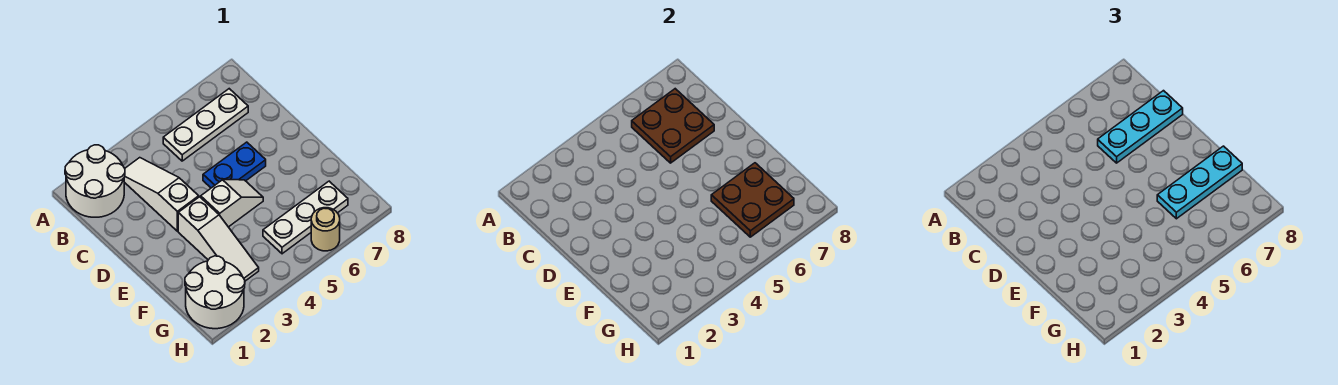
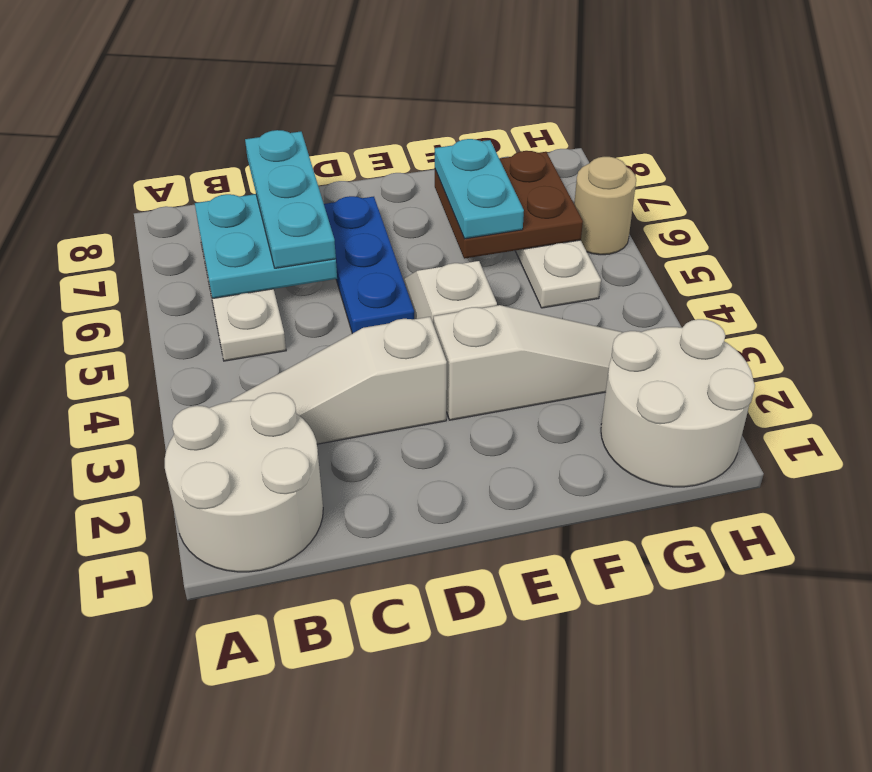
brown plate B6:C7 level 2 -> cyan plate B6:C7 level 2
blue plate D5:D6 level 1 -> blue plate D5:D7 level 1
cyan plate F6:F8 level 3 -> cyan plate F6:F7 level 3

